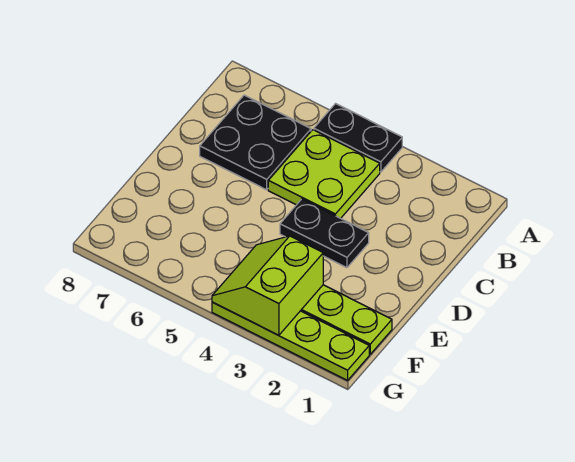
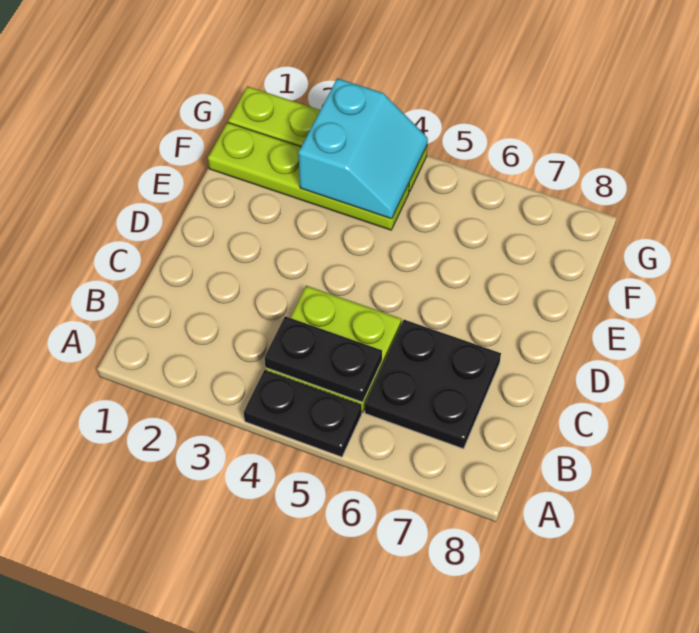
black plate D3:D4 level 1 -> black plate B4:B5 level 2
lime slope F3:G4 level 2 top 3 -> cyan slope F3:G4 level 2 top 3

